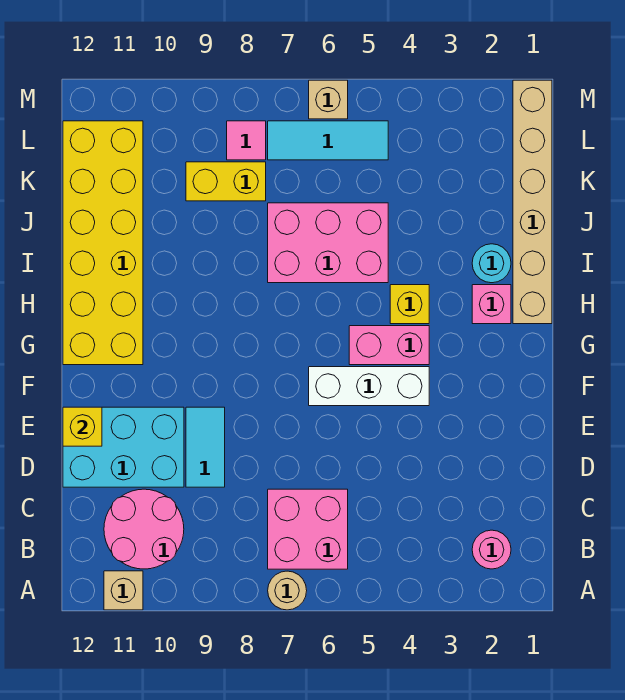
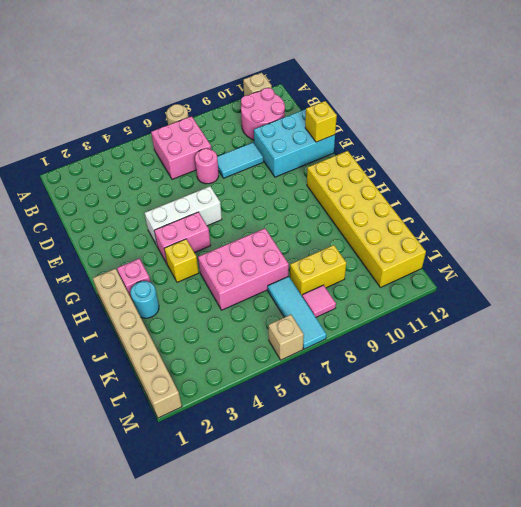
pink round brick B2 level 1 -> pink round brick D7 level 1
cyan tile D9:E9 level 1 -> cyan tile D8:D9 level 1
cyan tile L5:L7 level 1 -> cyan tile K7:M7 level 1

